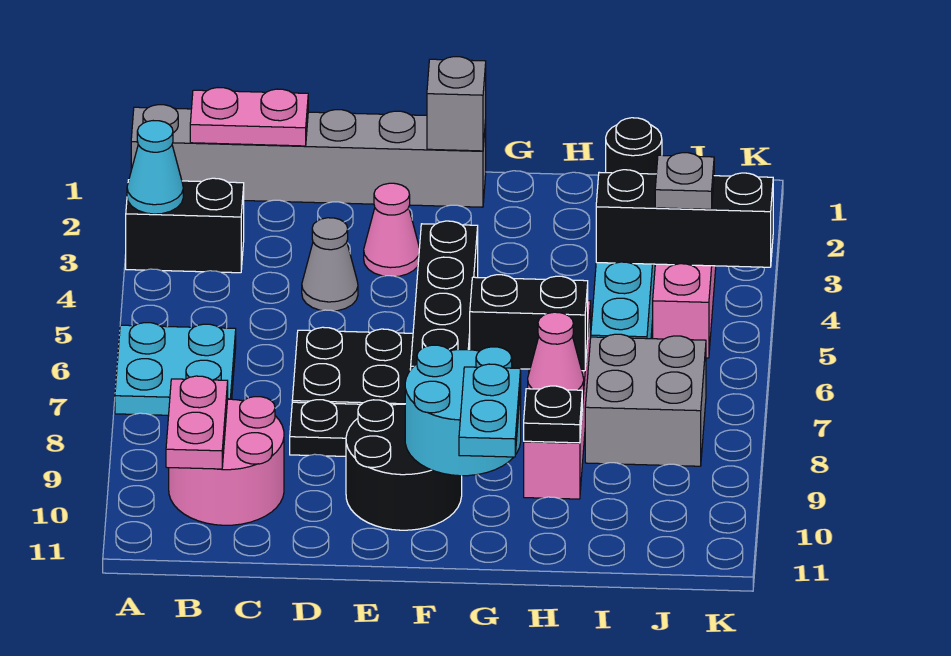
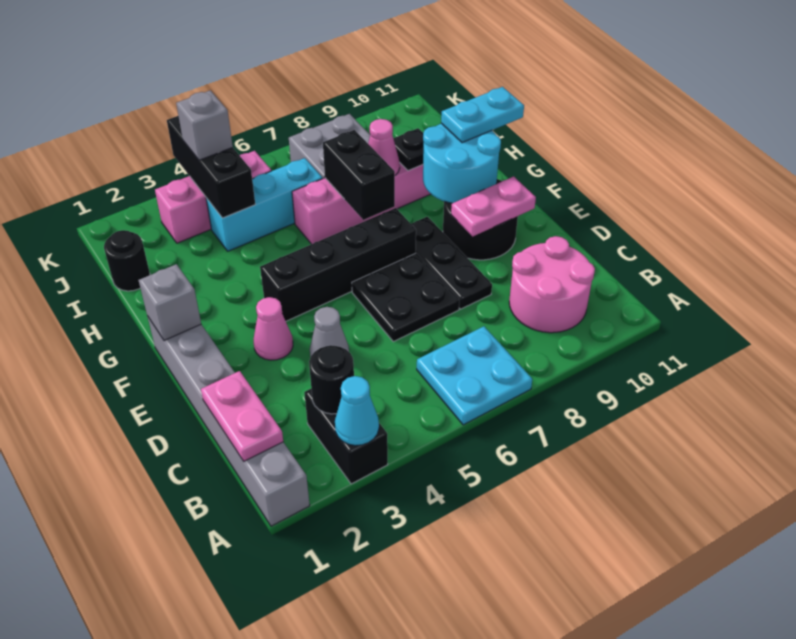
none -> black round brick B3 level 2
pink plate B9:B10 level 2 -> pink plate E9:E10 level 2
grey plate J4 level 3 -> grey brick J4 level 3

